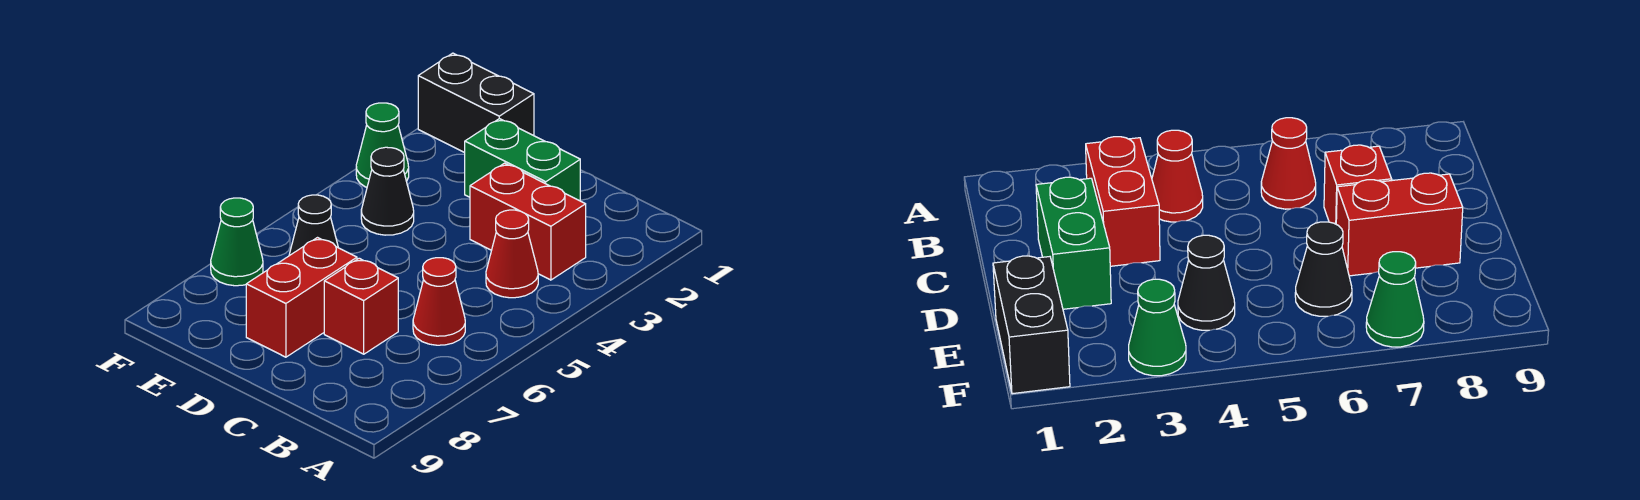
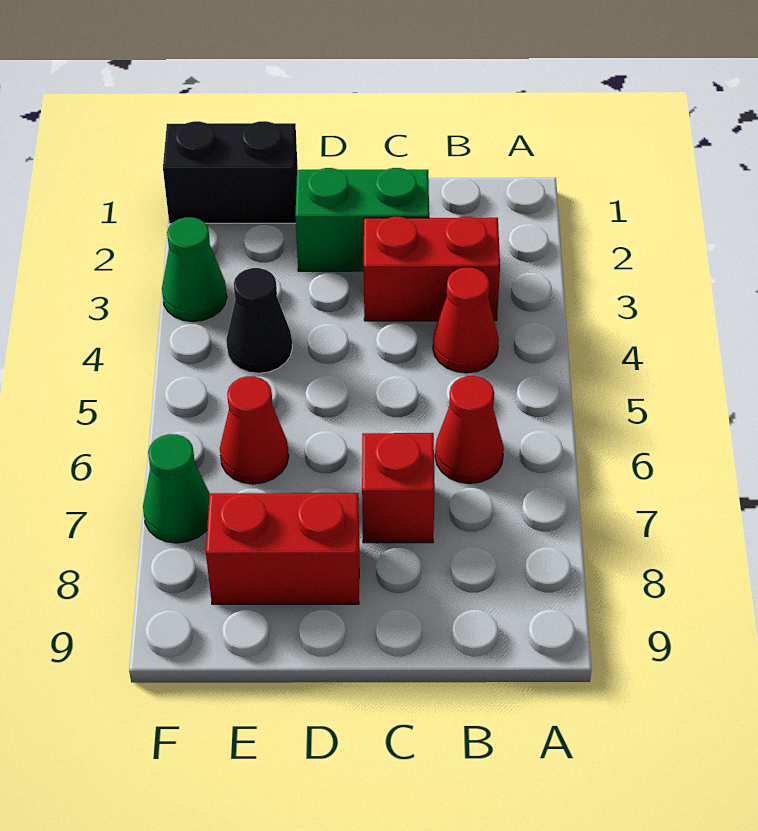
red brick D7:D8 level 1 -> red brick D8:E8 level 1
black cone E6 level 1 -> red cone E6 level 1

